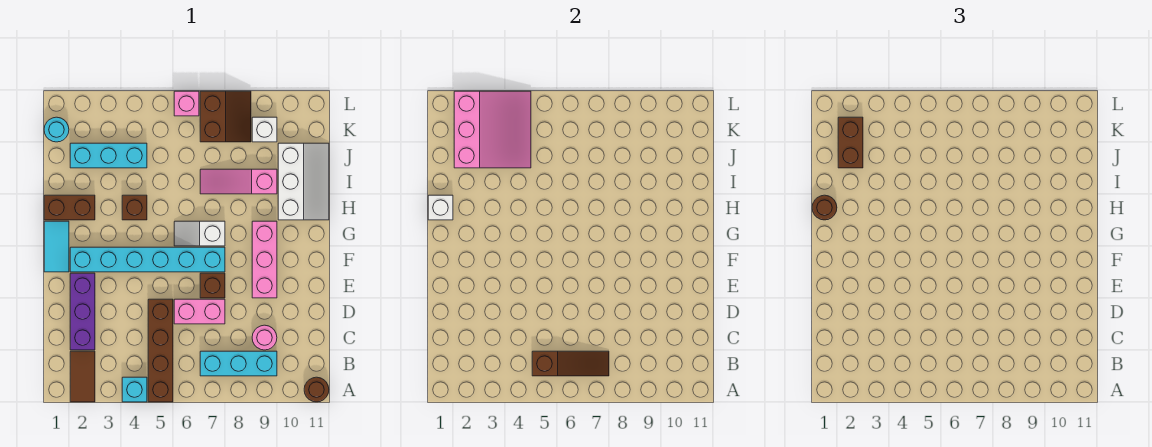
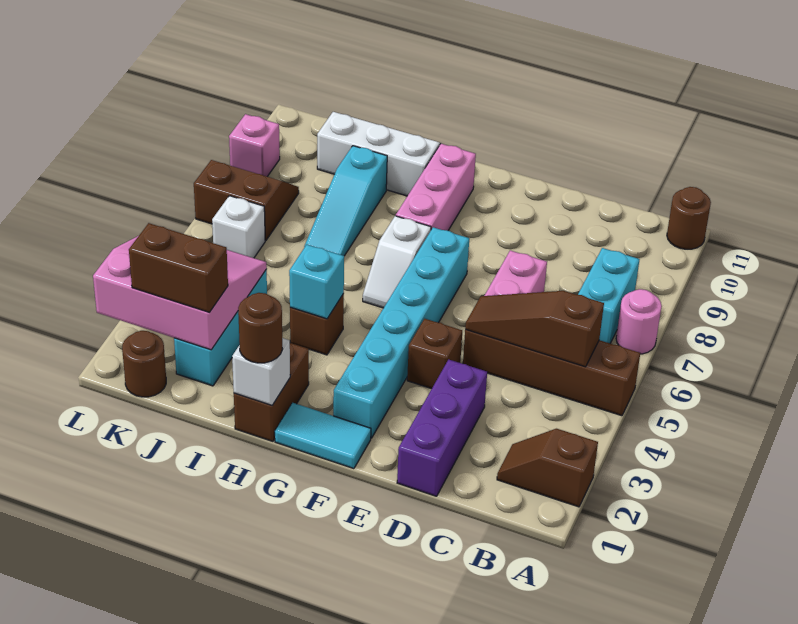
brown tile A2:B2 level 1 -> brown slope A2:B2 level 1 top A
cyan brick A4 level 1 -> cyan brick H4 level 2
brown slope B5:B7 level 2 top 5 -> brown slope B5:D5 level 2 top B
cyan brick B7:B9 level 1 -> cyan brick B7:B8 level 1
purple brick C2:E2 level 1 -> purple brick D1:D3 level 1
pink round brick C9 level 1 -> pink round brick A7 level 1
brown brick E7 level 1 -> brown brick E4 level 1
pink brick E9:G9 level 1 -> pink brick G8:G10 level 1
pink slope I7:I9 level 1 top 9 -> cyan slope I7:I9 level 1 top 9
cyan round brick K1 level 1 -> brown round brick K1 level 1
white brick K9 level 1 -> white brick K6 level 1
pink brick L6 level 1 -> pink brick L9 level 1

